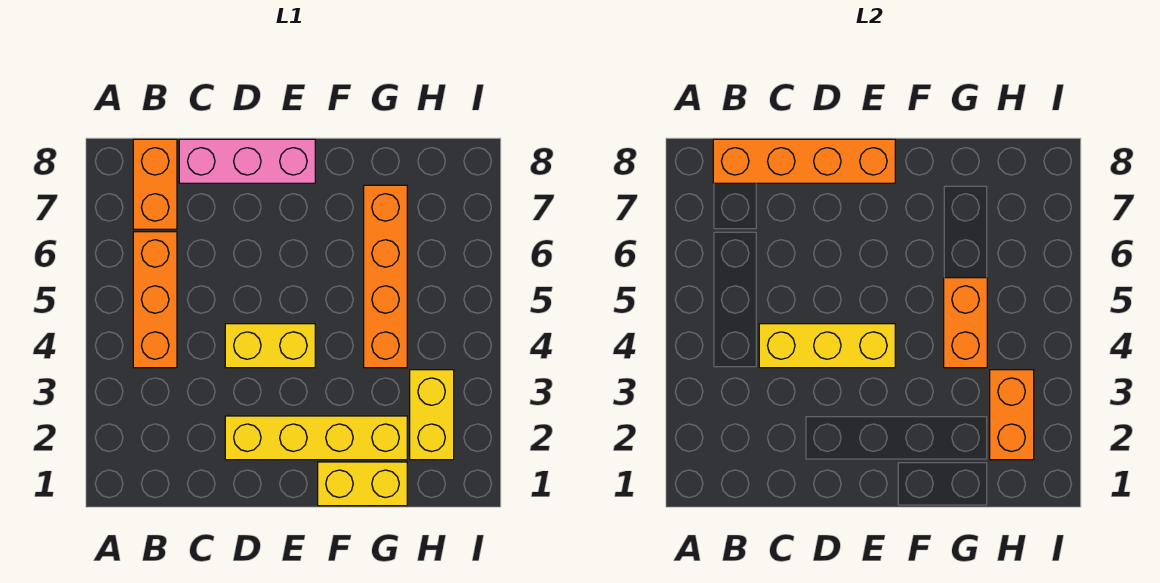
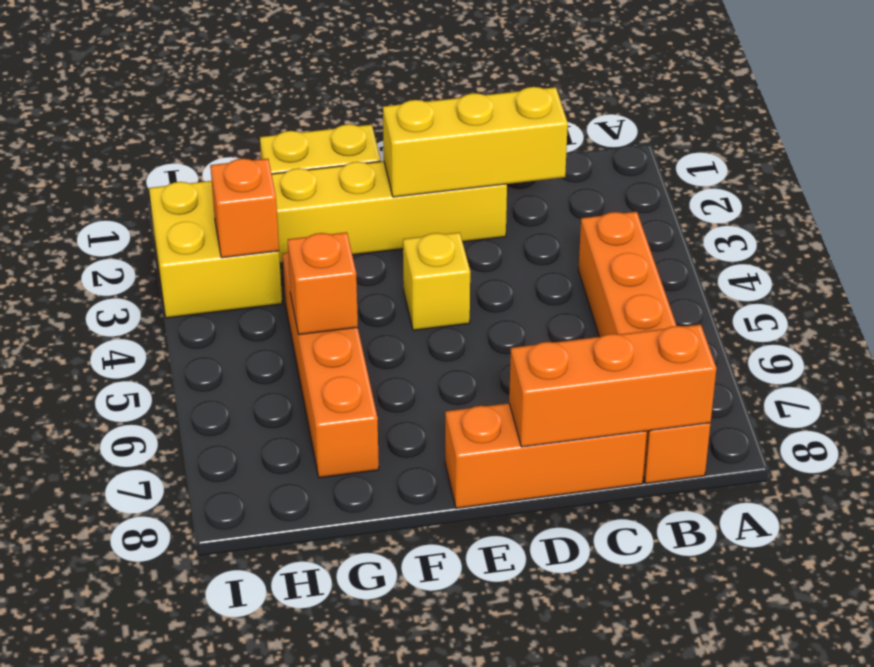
orange brick B8:E8 level 2 -> orange brick B8:D8 level 2
yellow brick C4:E4 level 2 -> yellow brick C2:E2 level 2
pink brick C8:E8 level 1 -> orange brick C8:E8 level 1
yellow brick D4:E4 level 1 -> yellow brick E4 level 1
orange brick G4:G5 level 2 -> orange brick G5 level 2
yellow brick H2:H3 level 1 -> yellow brick H2:I3 level 1
orange brick H2:H3 level 2 -> orange brick H3 level 2

